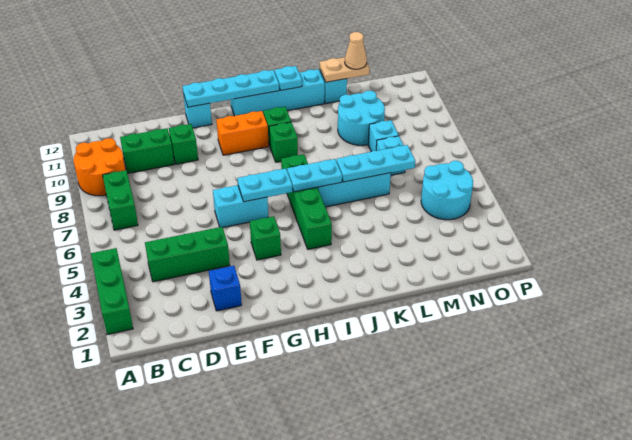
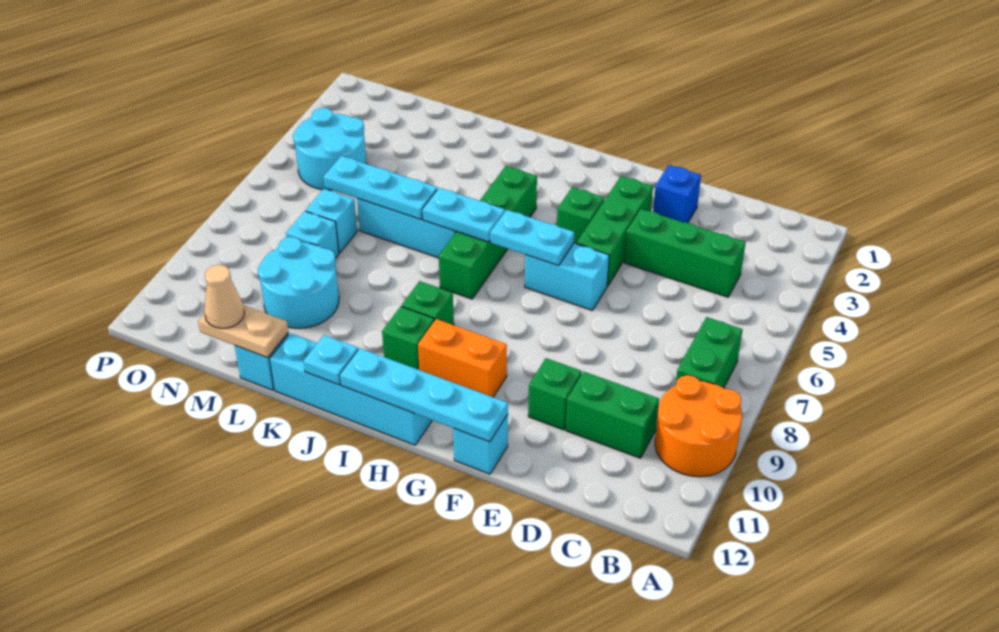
green brick A2:A4 level 1 -> green brick F3:F5 level 1

